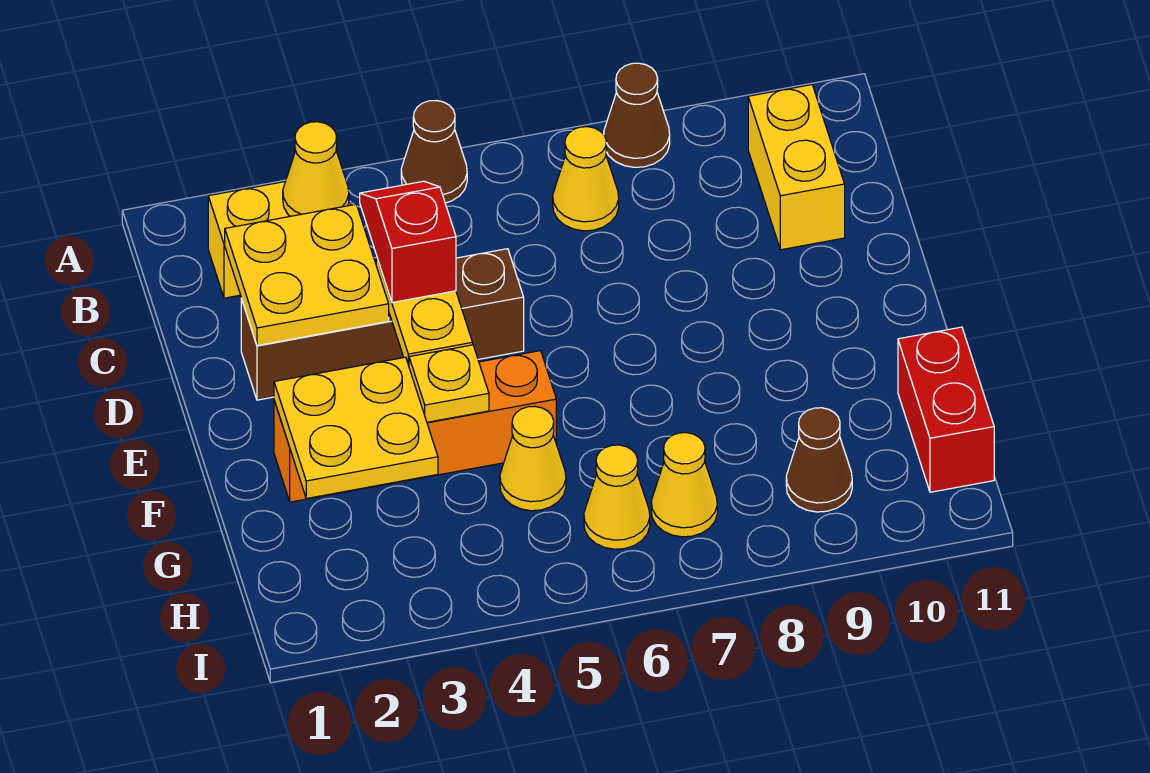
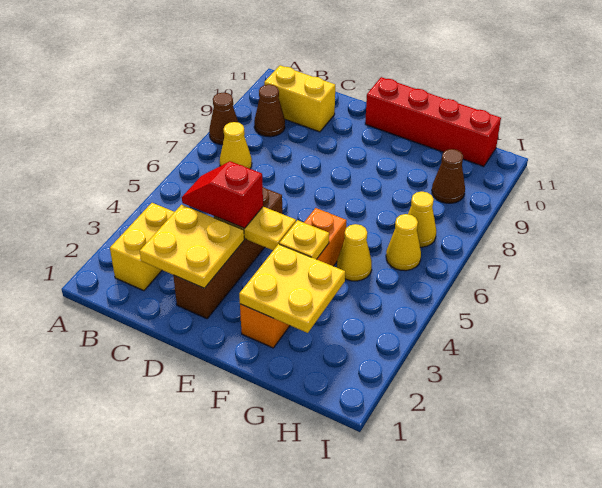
brown cone A5 level 1 -> brown cone B9 level 1
yellow cone B3 level 2 -> none
red brick G11:H11 level 1 -> red brick E11:H11 level 1

